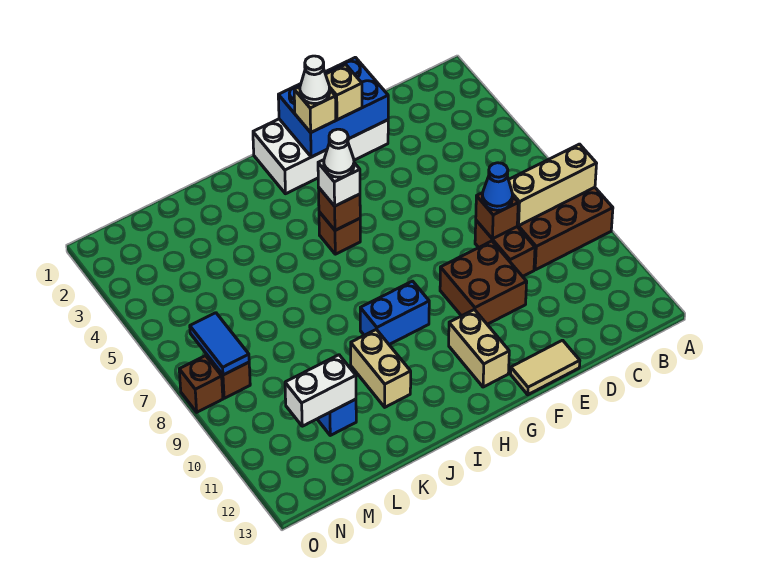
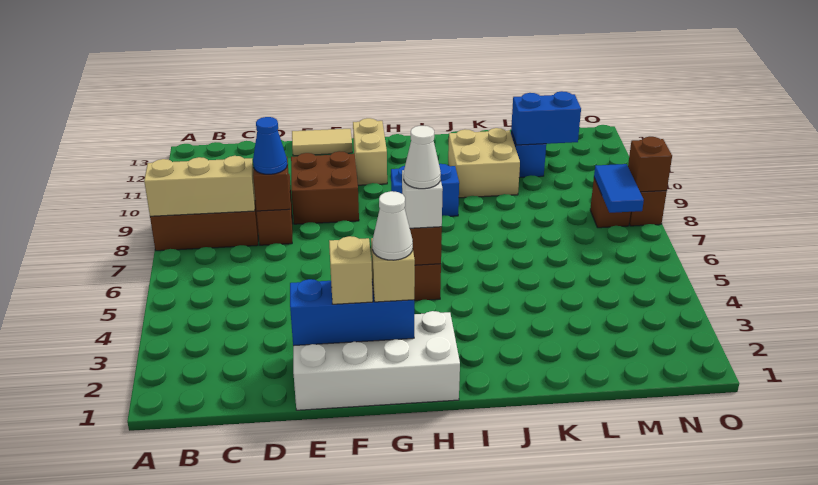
blue brick E1:G2 level 2 -> blue brick E2:G2 level 2
tan brick J10:J11 level 1 -> tan brick J10:K11 level 1
white brick L11:M11 level 2 -> blue brick L11:M11 level 2
none -> brown brick O8 level 2

